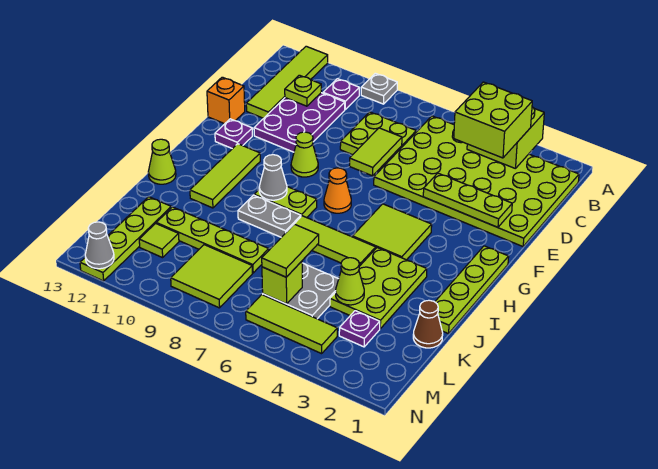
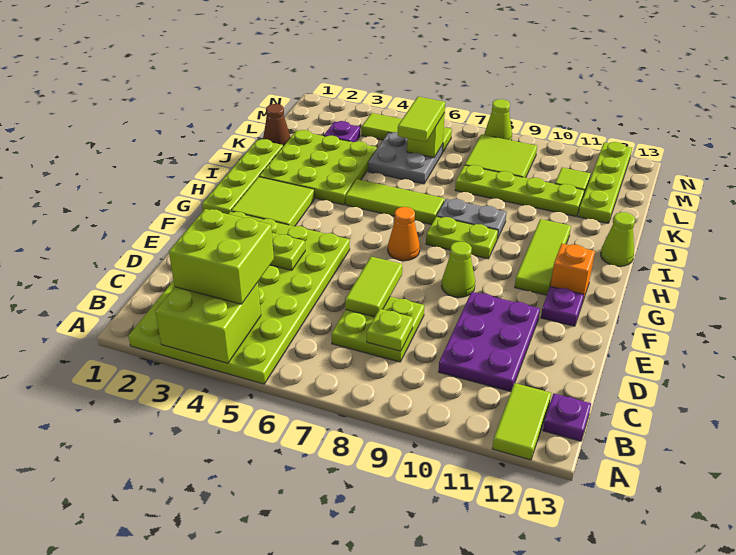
grey plate A9 level 1 -> none
lime tile A12:D12 level 1 -> lime tile A12:B12 level 1
lime plate B1:E6 level 1 -> lime plate A2:F5 level 1
purple plate B10 level 1 -> purple plate B13 level 1
lime plate C11 level 2 -> lime plate C8 level 2
orange brick E13 level 1 -> orange brick G12 level 1
lime tile G4:H5 level 1 -> lime tile G2:H3 level 1
grey cone H9 level 2 -> none
lime plate I3:K4 level 1 -> lime plate I2:K4 level 1
lime cone K4 level 2 -> lime cone N8 level 1
grey cone N12 level 2 -> none

